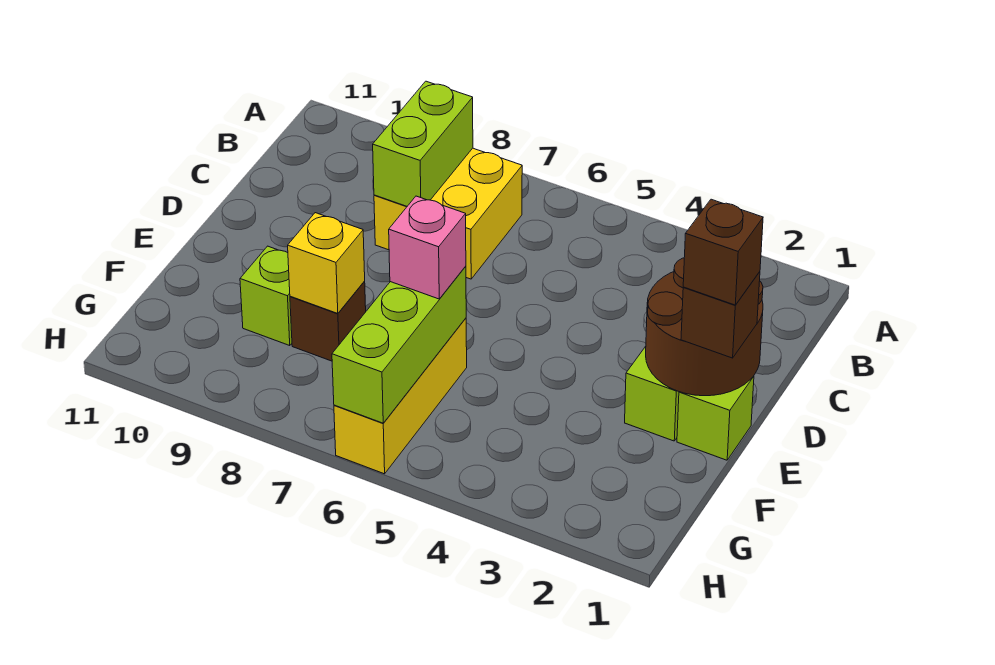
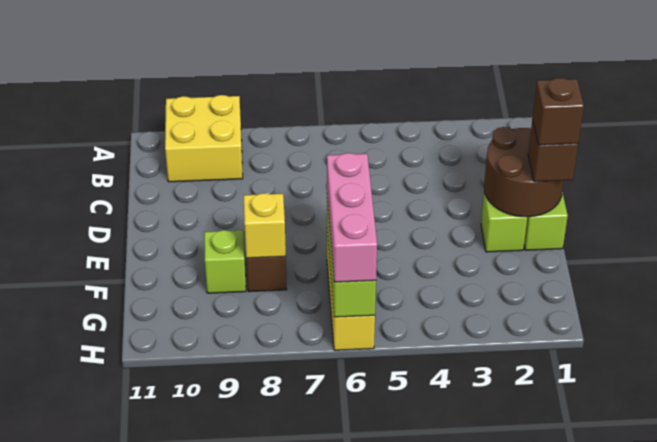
yellow brick B7:C8 level 1 -> yellow brick A9:B10 level 1
lime brick B8:C8 level 2 -> none
pink brick F6 level 3 -> pink brick F6:H6 level 3

